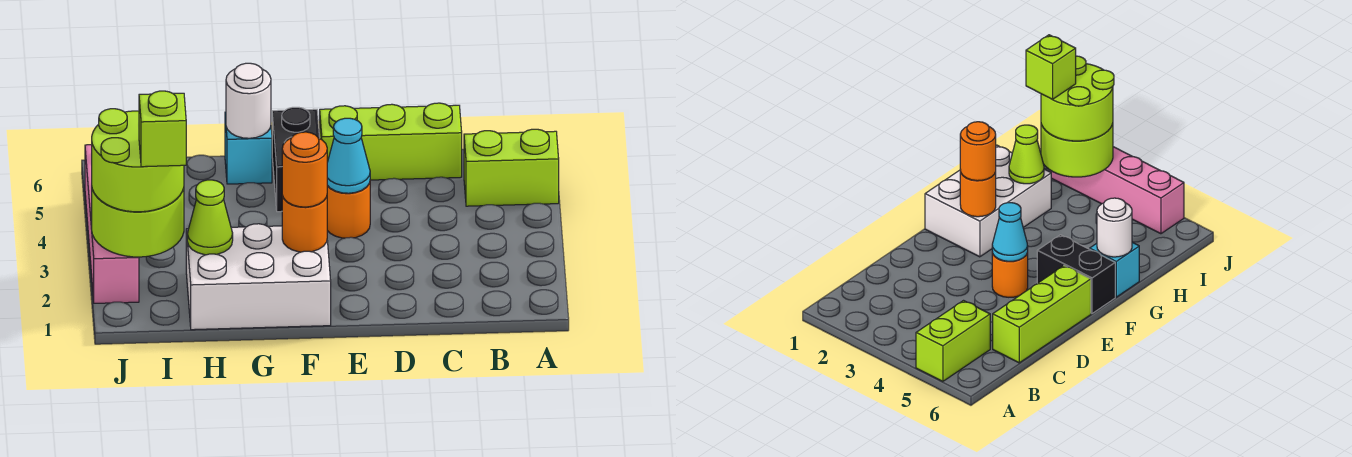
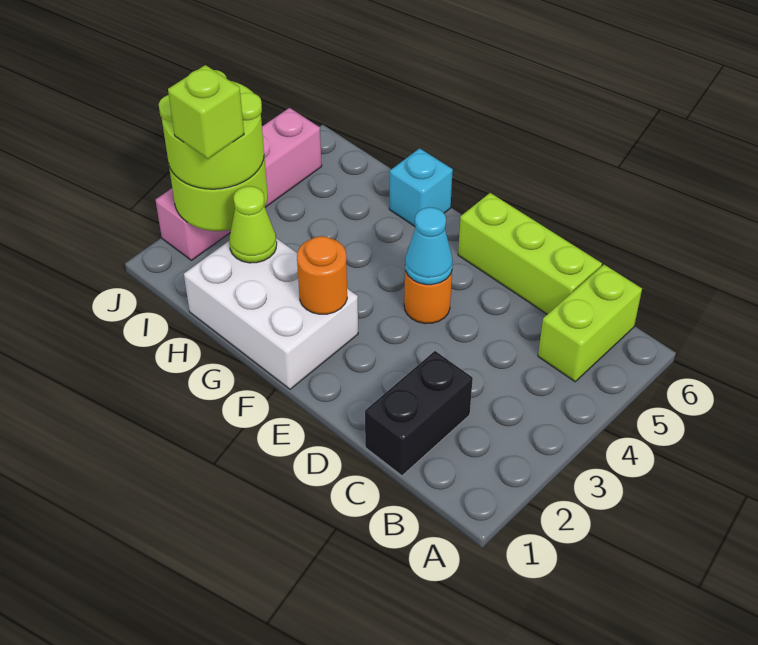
lime brick A5:B5 level 1 -> lime brick B5:B6 level 1
orange round brick F2 level 3 -> none
black brick F5:F6 level 1 -> black brick C1:C2 level 1
white round brick G6 level 2 -> none

